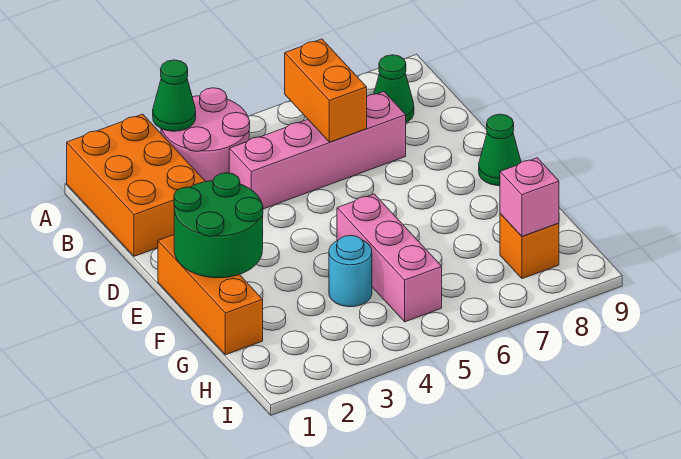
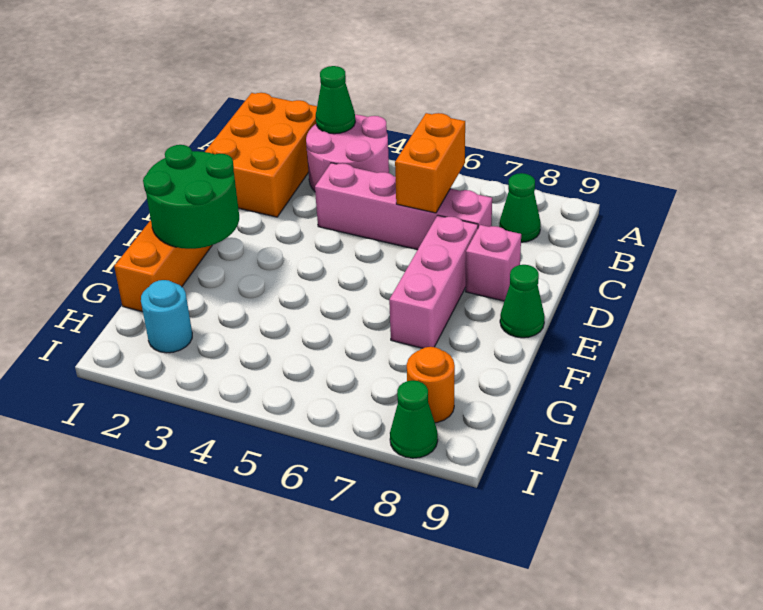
pink brick F5:H5 level 1 -> pink brick D7:F7 level 1
cyan round brick G4 level 1 -> cyan round brick H2 level 1
orange brick H8 level 1 -> orange round brick H8 level 1
pink brick H8 level 2 -> pink brick D8 level 1
none -> green cone I8 level 1

